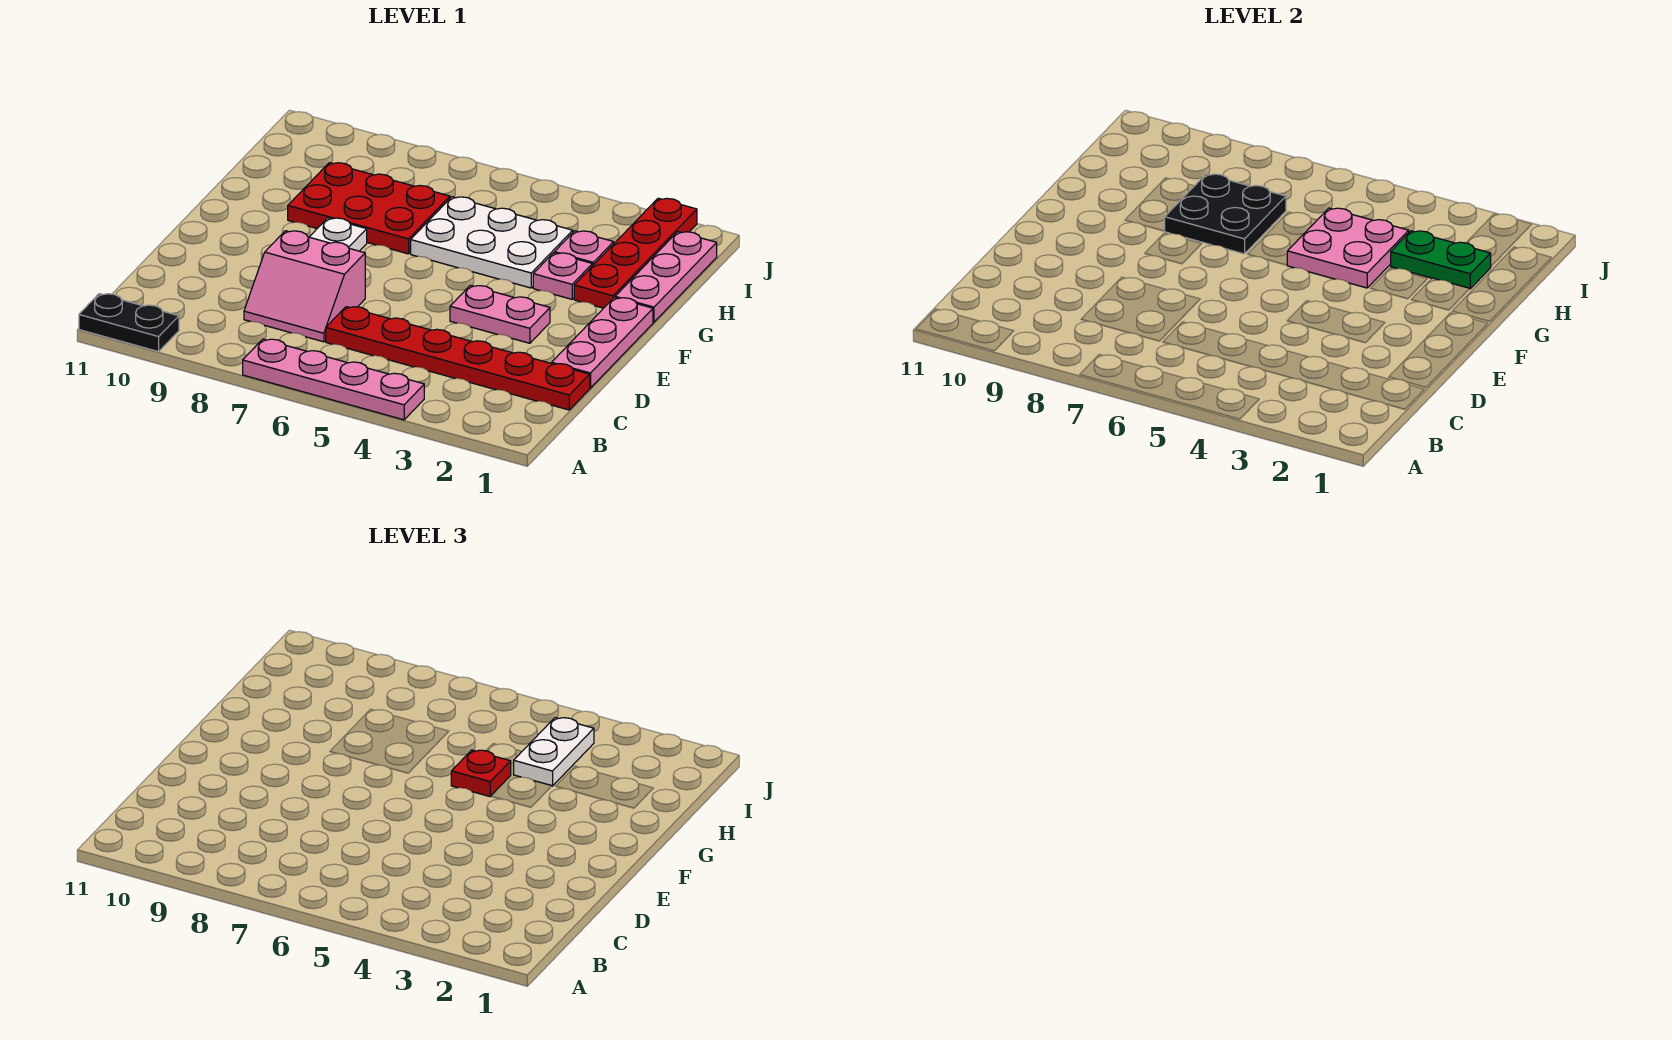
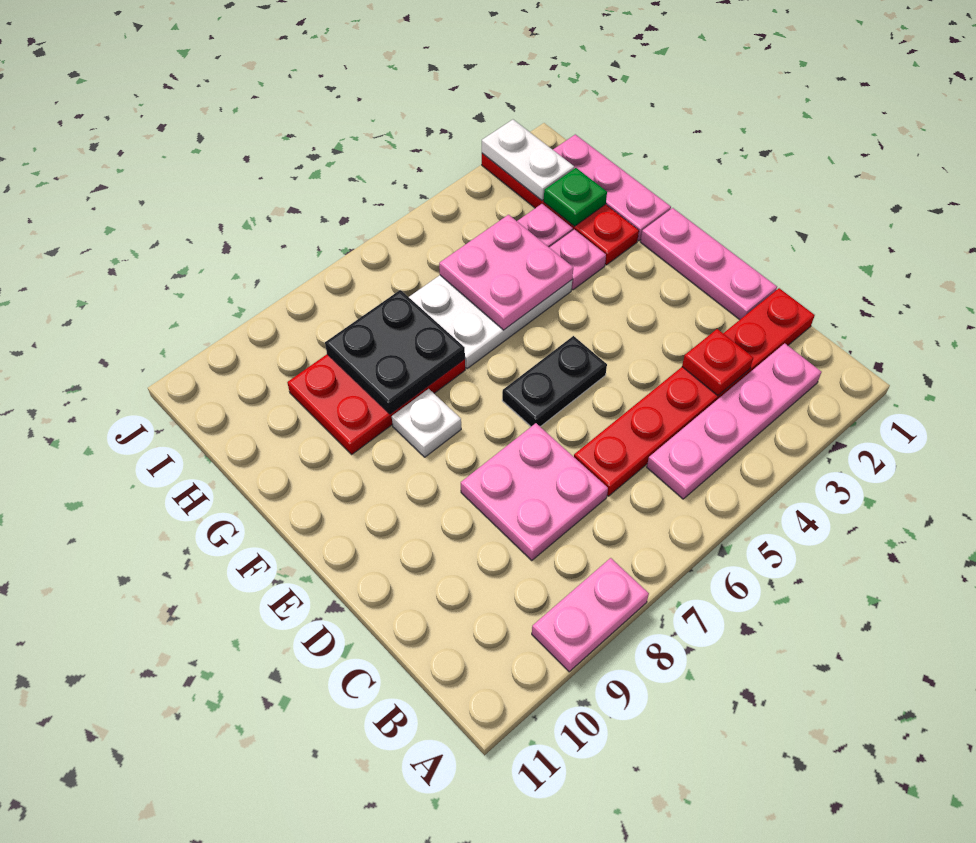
pink plate A4:A7 level 1 -> pink plate B2:B5 level 1
black plate A10:A11 level 1 -> black plate E5:E6 level 1
pink slope C7:D8 level 1 top D -> pink plate C7:D8 level 1
pink plate E3:E4 level 1 -> pink plate A8:A9 level 1
red plate G5 level 3 -> red plate C3 level 2
green plate H2:H3 level 2 -> green plate H2 level 2
white plate H4:I4 level 3 -> white plate I2:J2 level 2

